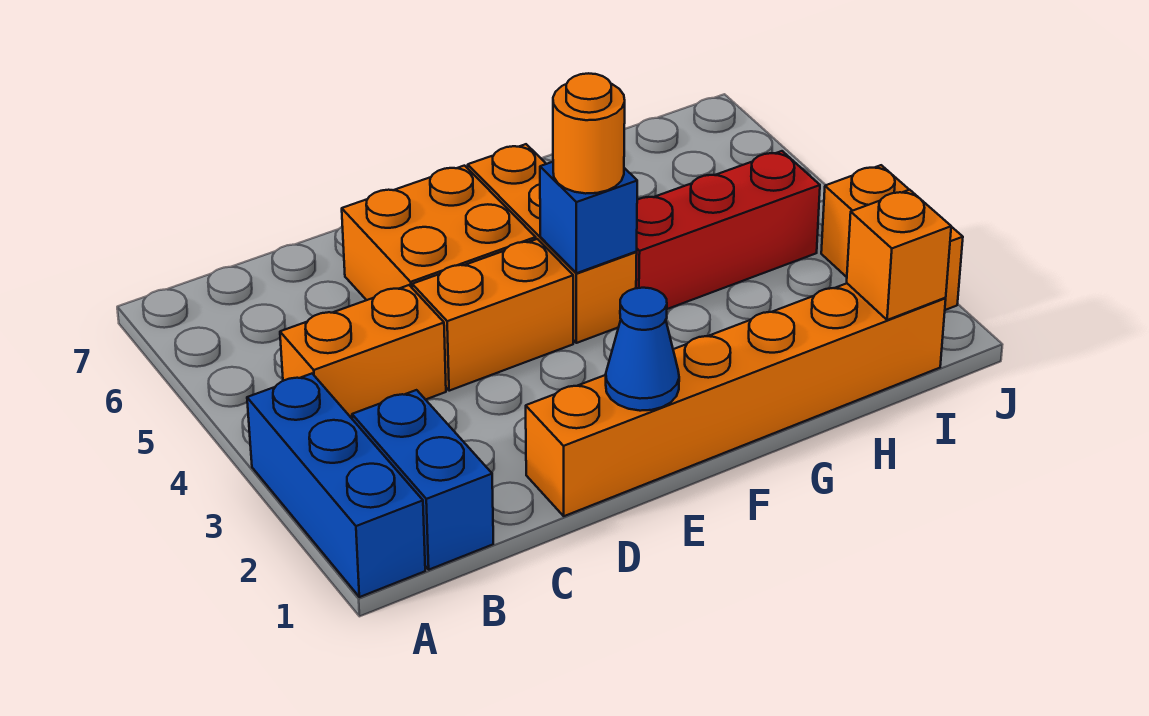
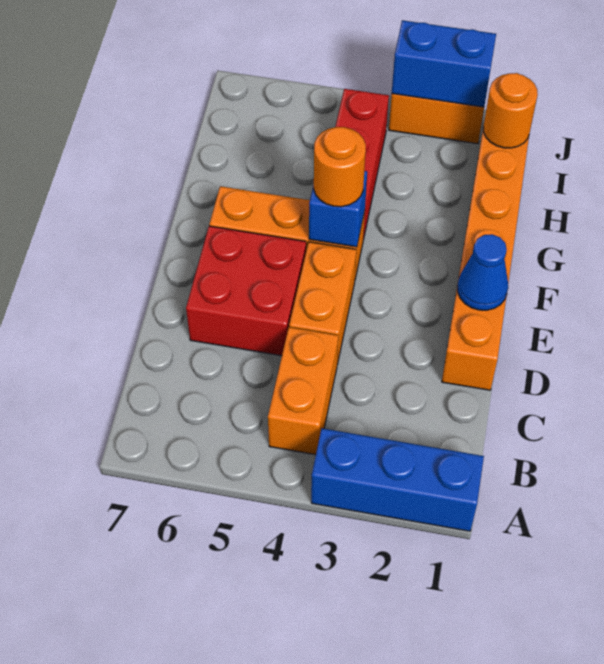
blue brick B1:B2 level 1 -> blue brick J2:J3 level 2
orange brick D5:E6 level 1 -> red brick D5:E6 level 1
orange brick I1 level 2 -> orange round brick I1 level 2

